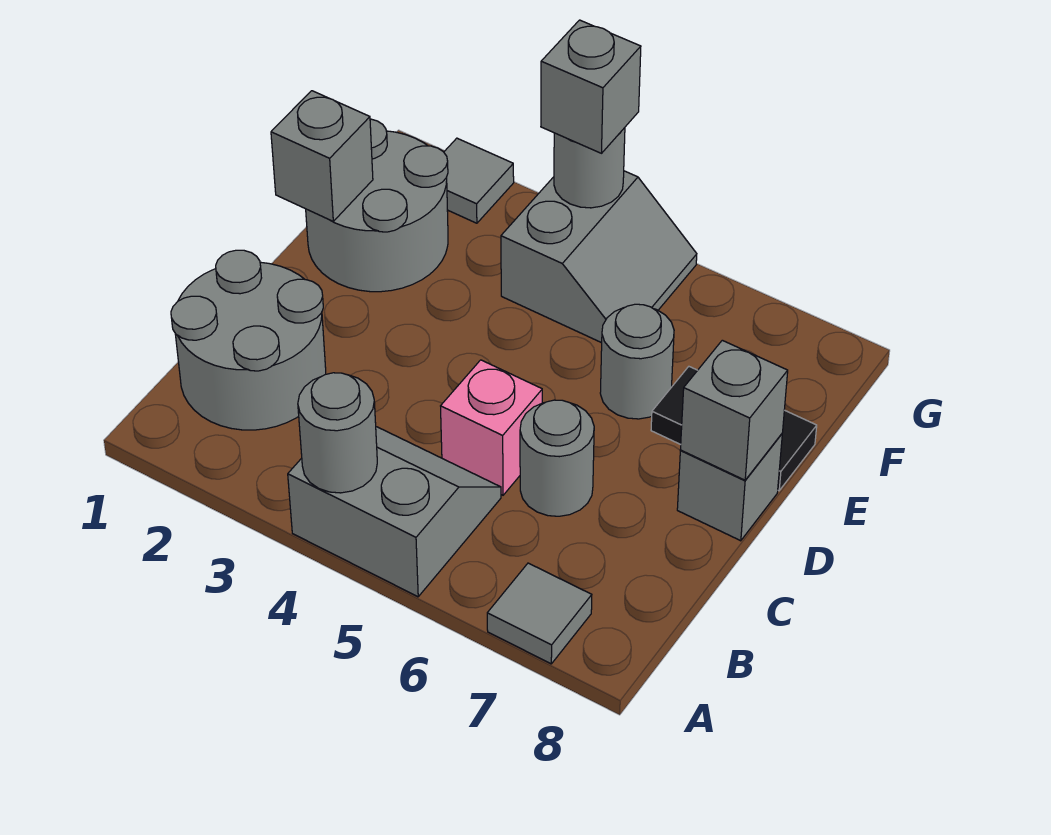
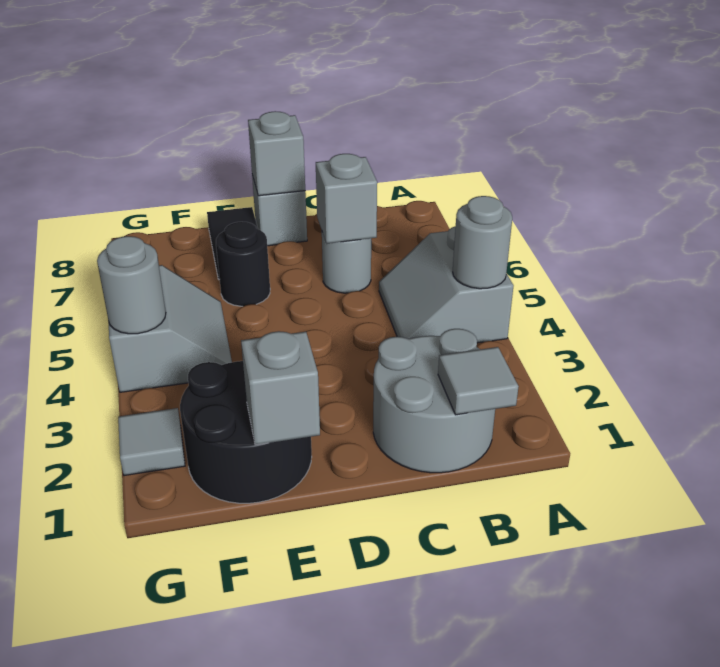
grey tile A7 level 1 -> grey tile B1 level 2
pink brick C5 level 1 -> none
grey round brick E1:F2 level 1 -> black round brick E1:F2 level 1
grey round brick E6 level 1 -> black round brick E6 level 1
grey slope F4:G5 level 1 top 4 -> grey slope F4:G5 level 1 top G
grey brick G4 level 3 -> grey brick C6 level 2

